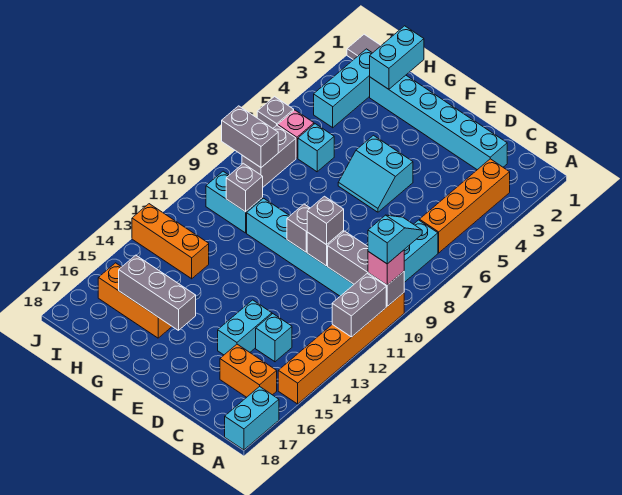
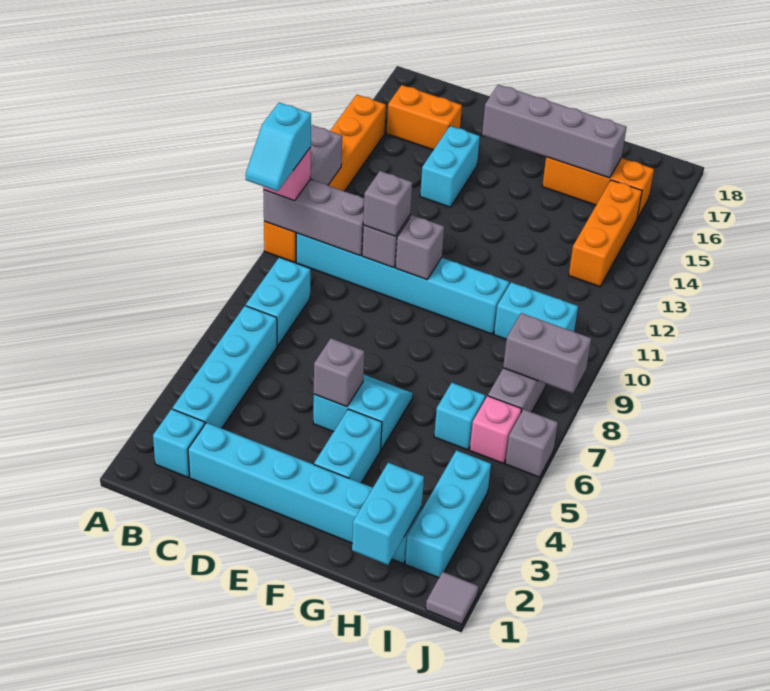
cyan brick A17:A18 level 1 -> cyan brick F3:F4 level 1
orange brick B3:B6 level 1 -> cyan brick B3:B6 level 1
cyan brick C14 level 1 -> cyan brick B2 level 1
grey brick F16:H16 level 2 -> grey brick E16:H16 level 2
grey brick H10 level 2 -> grey brick E5 level 2
orange brick H13:J13 level 1 -> orange brick I13:I15 level 1

